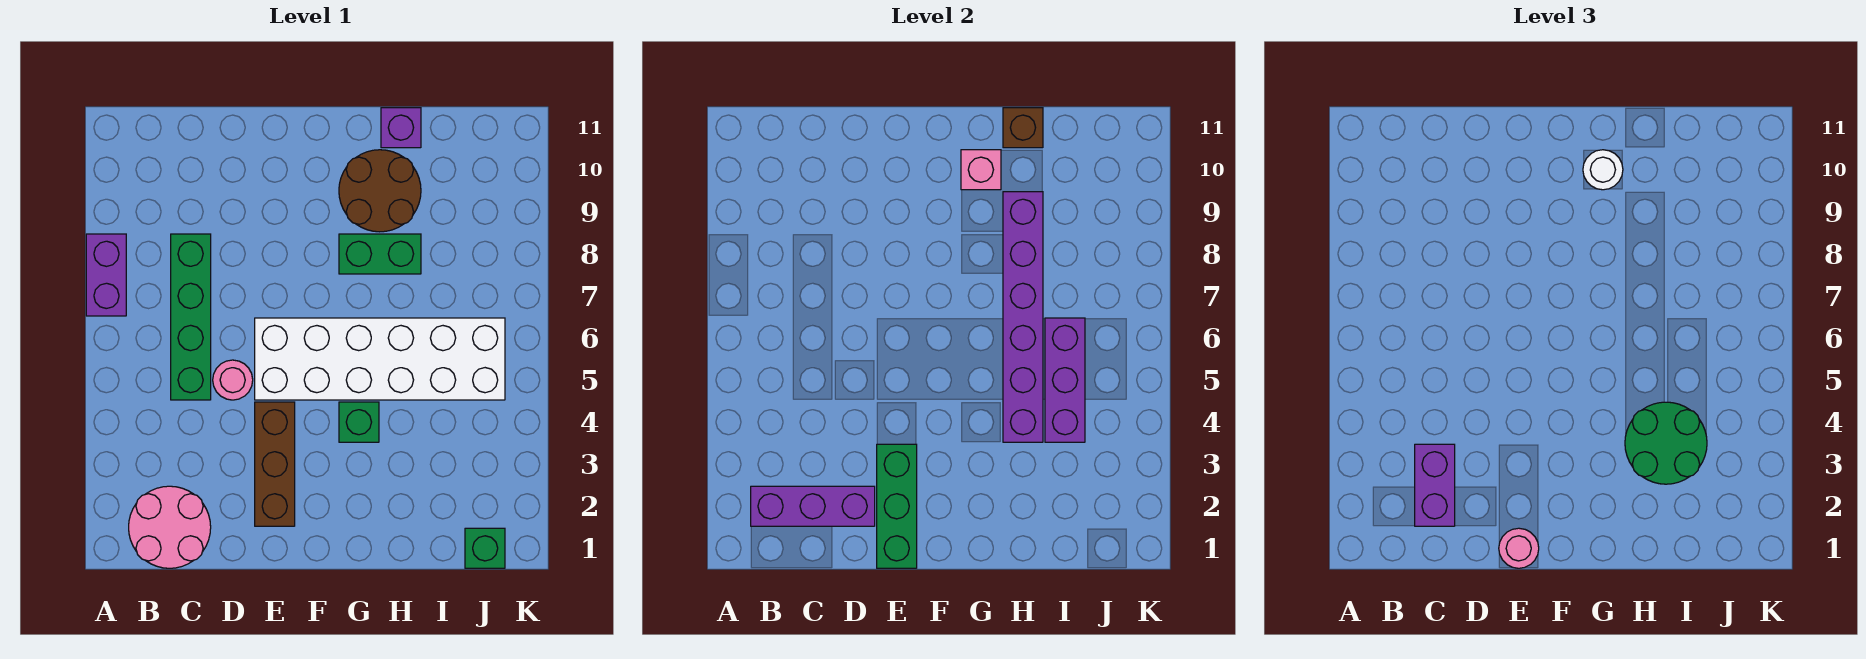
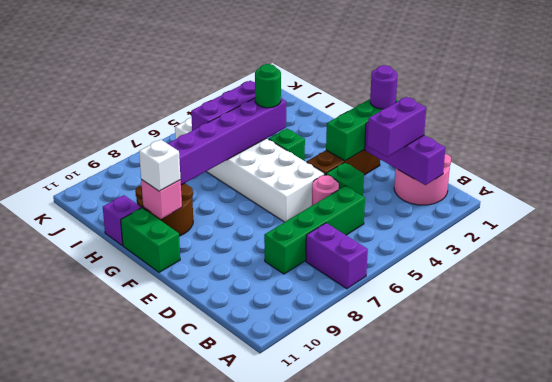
purple brick A7:A8 level 1 -> purple brick A7:B7 level 1
pink round brick E1 level 3 -> purple round brick E1 level 3
green brick G8:H8 level 1 -> green brick F11:G11 level 1
white round brick G10 level 3 -> white brick G10 level 3
green round brick H3:I4 level 3 -> green round brick H4 level 3
brown brick H11 level 2 -> none
green brick J1 level 1 -> green brick D4 level 1

